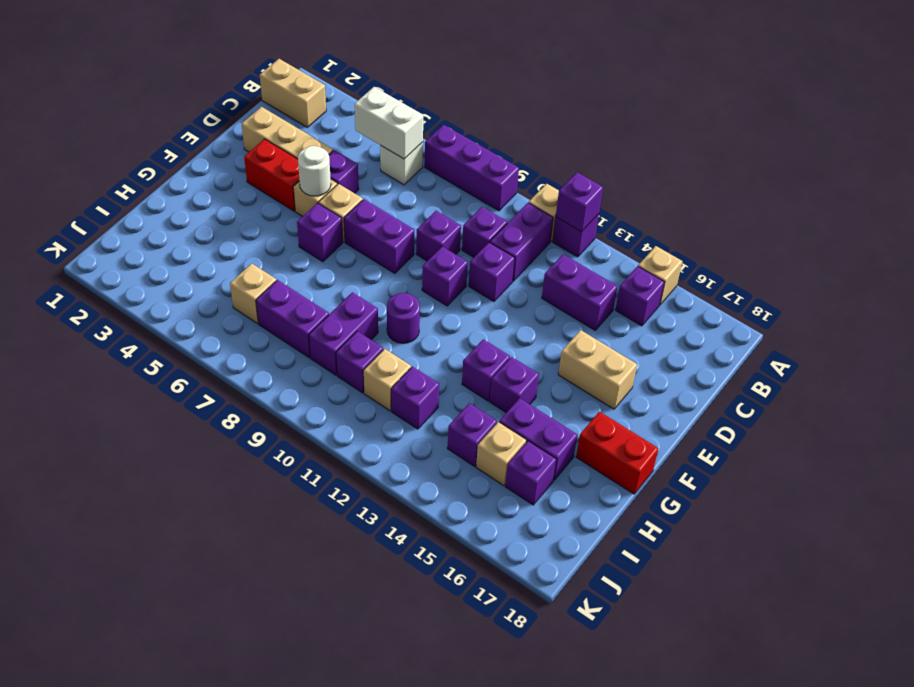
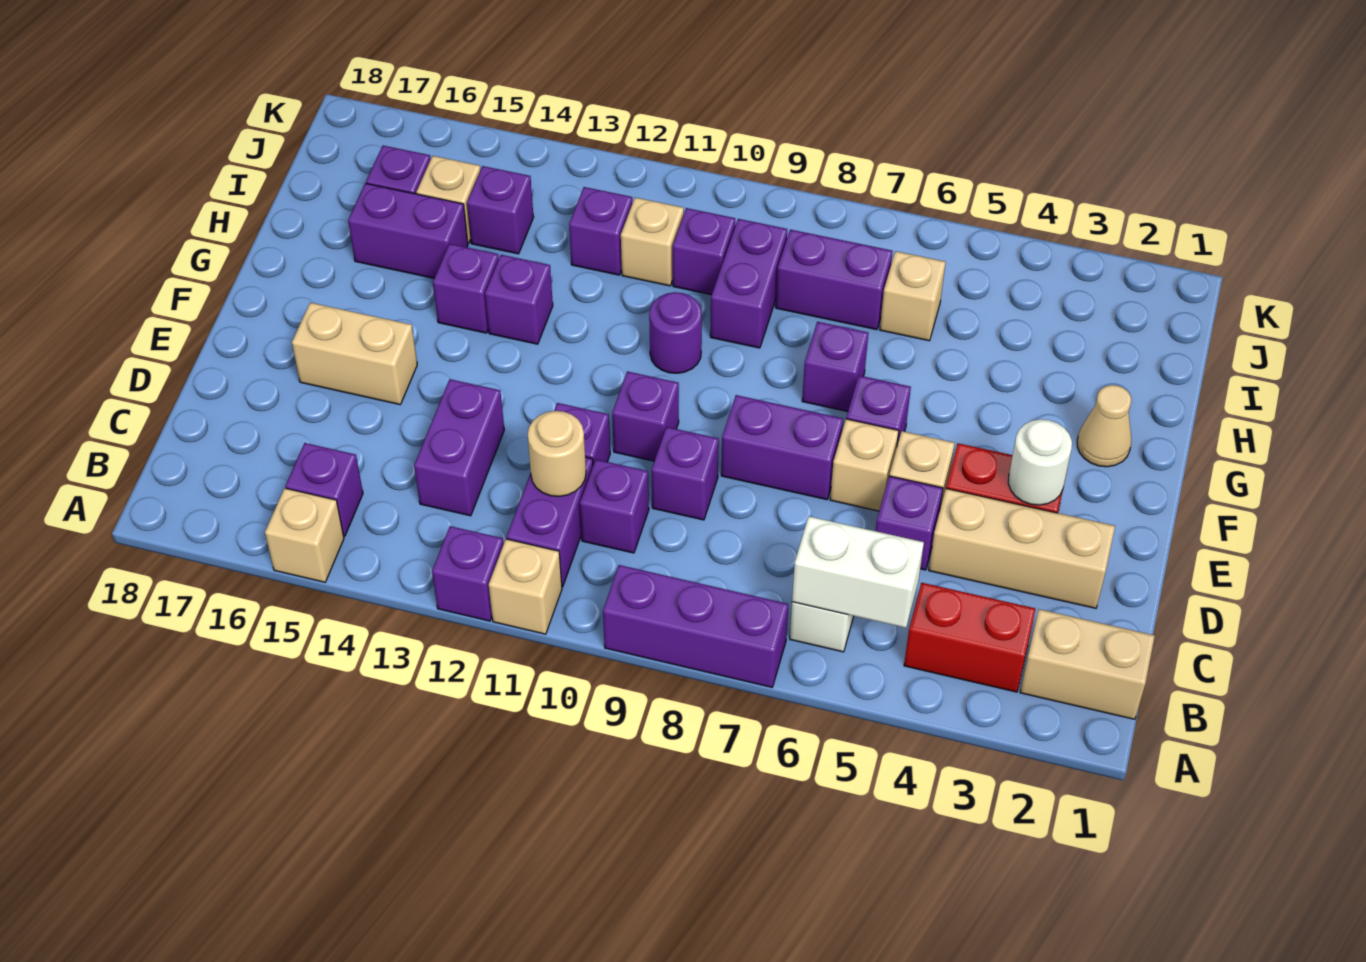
purple brick A12 level 2 -> purple brick G7 level 1
none -> tan round brick C11 level 2
purple brick C13:C14 level 1 -> purple brick C13:D13 level 1
white round brick E5 level 2 -> white round brick E3 level 2
none -> tan cone G2 level 1
red brick G17:G18 level 1 -> red brick B3:B4 level 1

